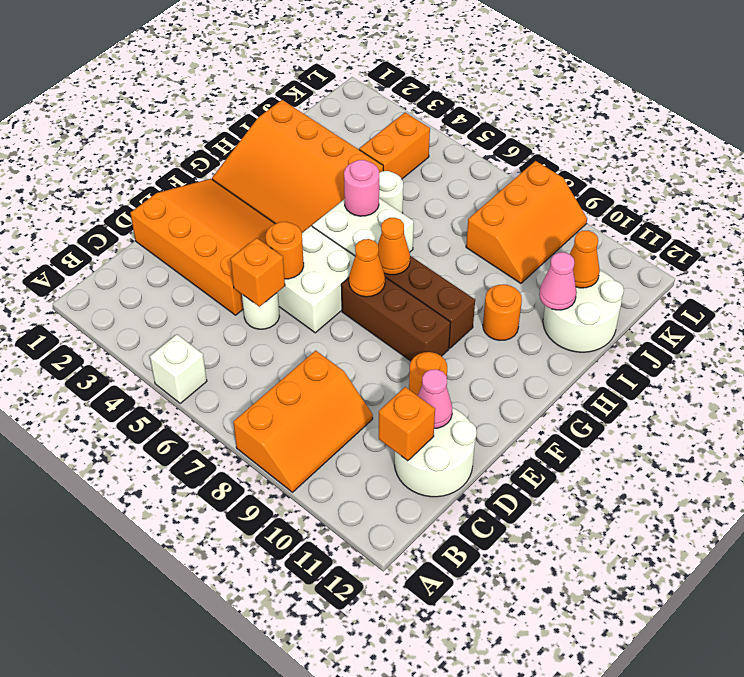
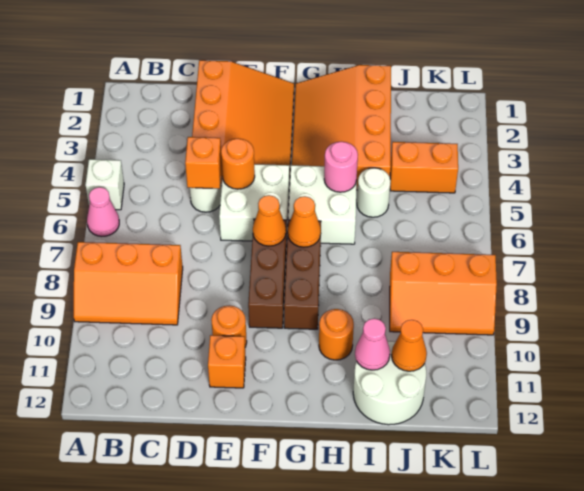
white round brick C11:D12 level 1 -> none
orange brick C11 level 2 -> orange brick E11 level 1
pink cone D11 level 2 -> pink cone A6 level 1

